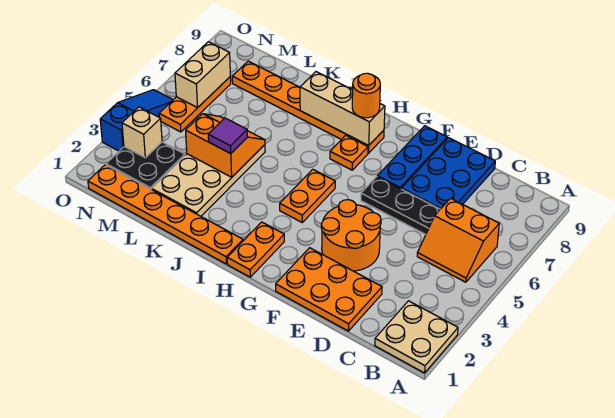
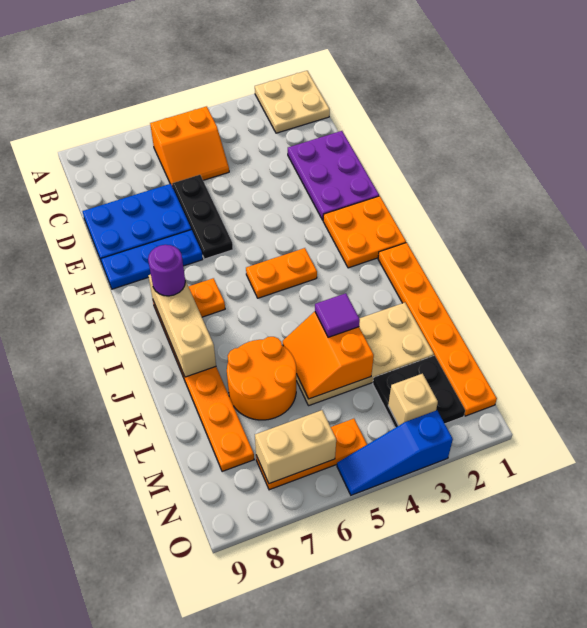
orange slope B5:C6 level 1 top 6 -> orange slope B5:C6 level 1 top B
orange plate D1:F2 level 1 -> purple plate D1:F2 level 1
orange round brick E3:F4 level 1 -> orange round brick K6:L7 level 1
orange plate H1:H2 level 1 -> orange plate G1:H2 level 1
orange round brick H8 level 3 -> purple round brick H8 level 3

